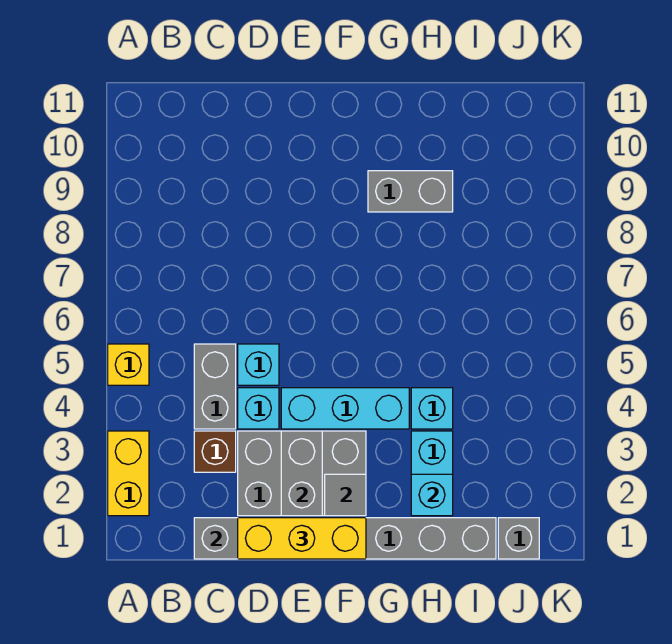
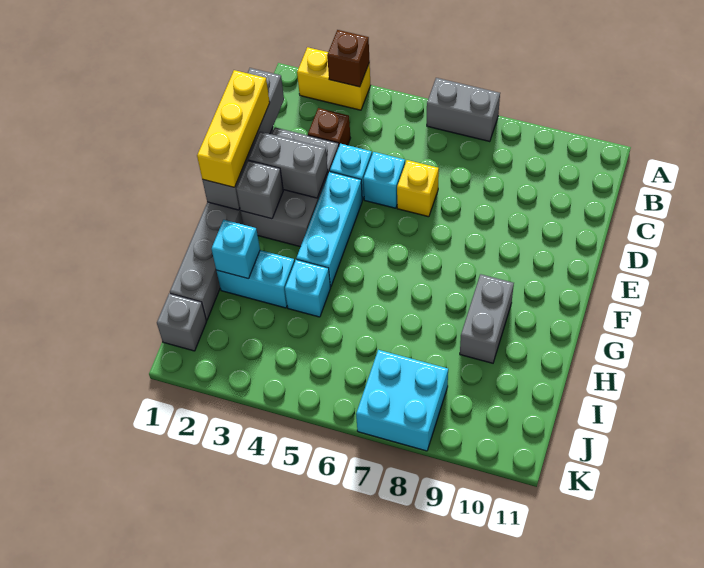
none -> brown brick A3 level 2
yellow brick A5 level 1 -> yellow brick D6 level 1
grey brick C4:C5 level 1 -> grey brick A6:A7 level 1
grey tile F2 level 2 -> grey brick F2 level 2
none -> cyan brick J7:K8 level 1

